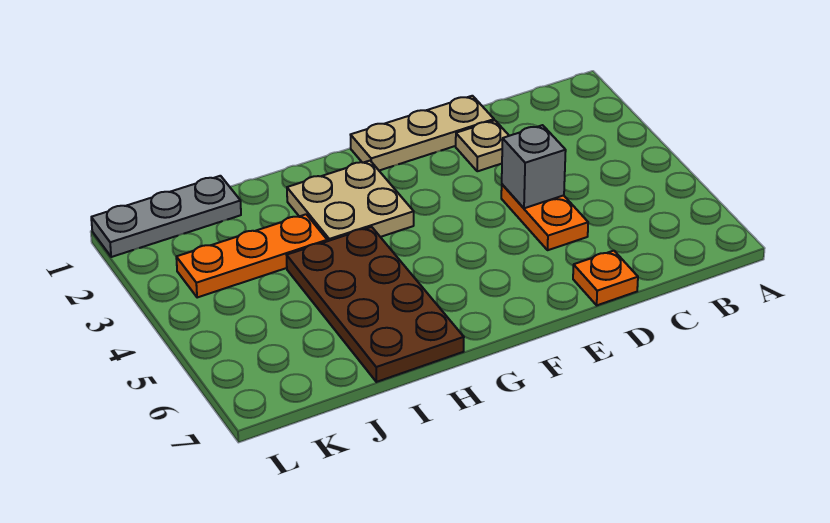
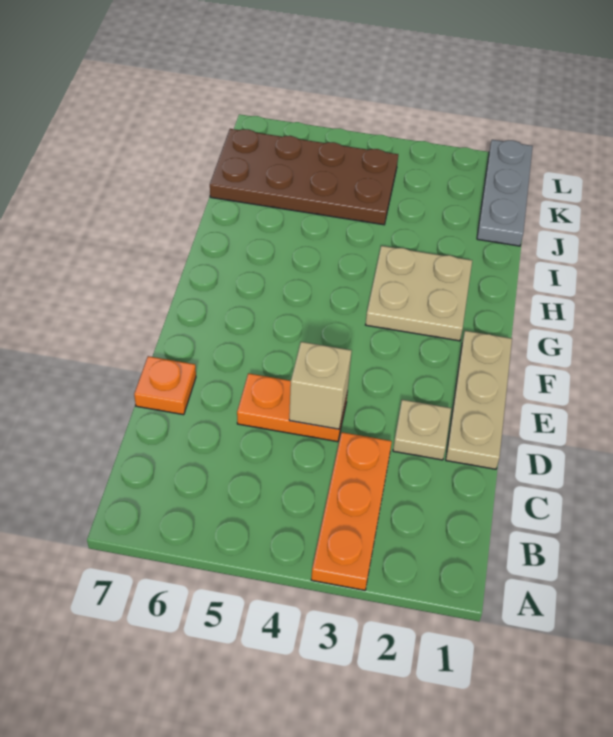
grey brick D4 level 2 -> tan brick D4 level 2
brown plate H4:I7 level 1 -> brown plate J4:K7 level 1
orange plate I3:K3 level 1 -> orange plate A3:C3 level 1

